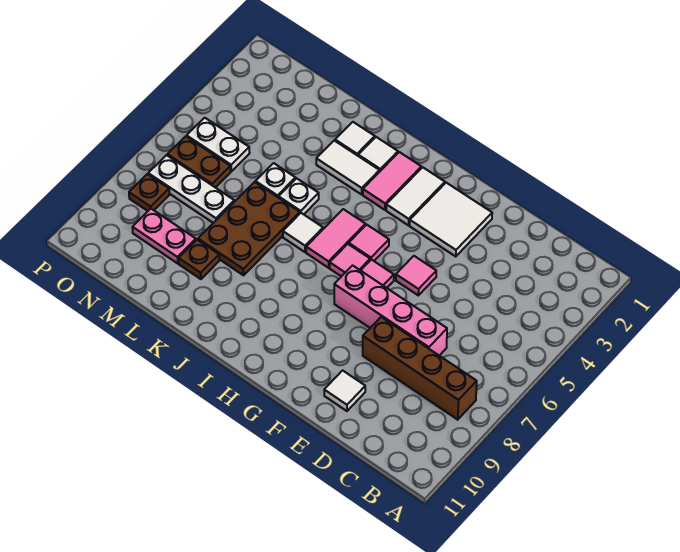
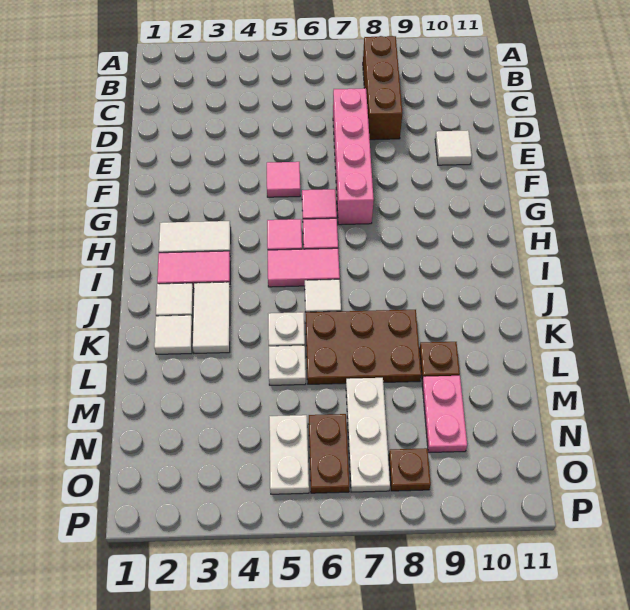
brown brick B8:E8 level 1 -> brown brick B8:D8 level 1
white tile F2:G3 level 1 -> none

